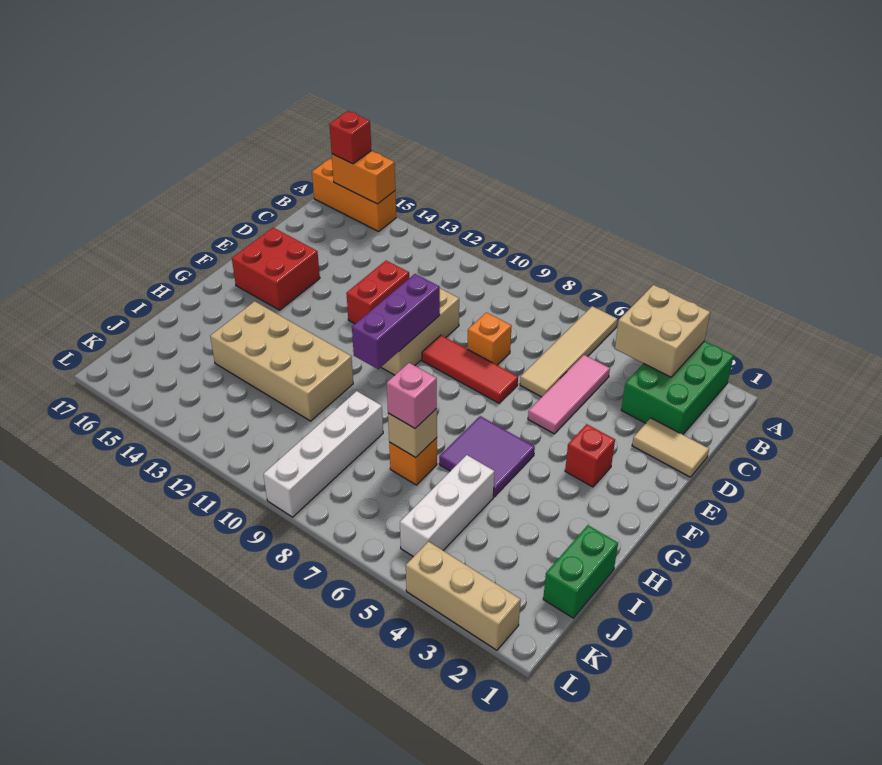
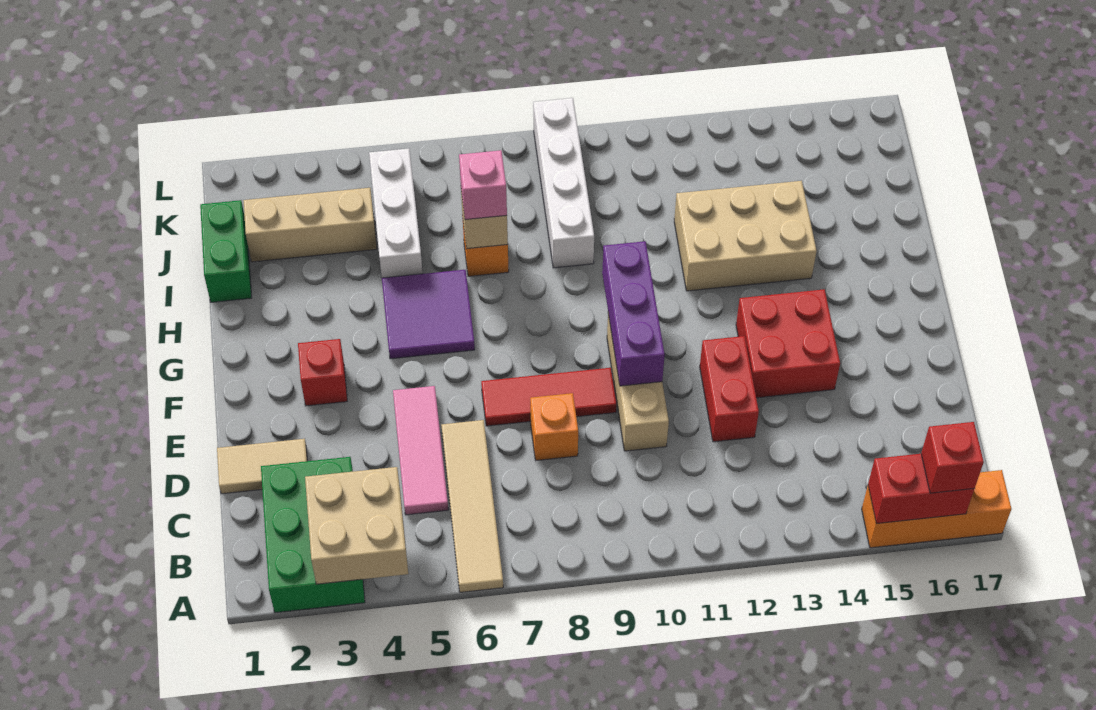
orange brick A15:A16 level 2 -> red brick A15:A16 level 2
red brick E15:F16 level 1 -> red brick E13:F14 level 1
tan brick H11:I14 level 1 -> tan brick H12:I14 level 1
tan brick L2:L4 level 1 -> tan brick J2:J4 level 1

